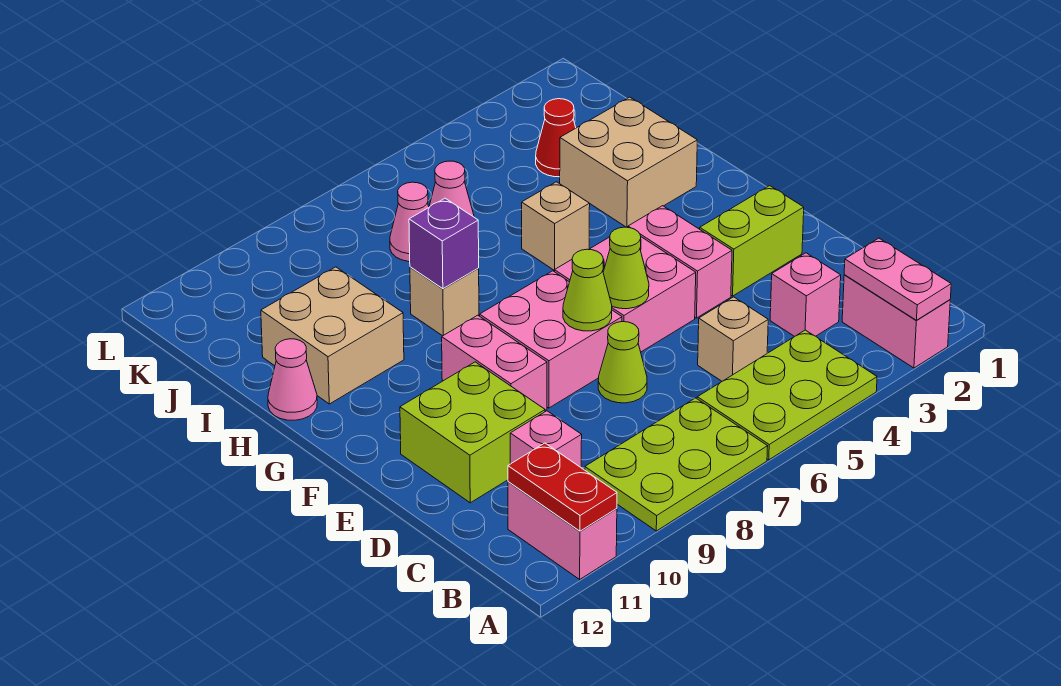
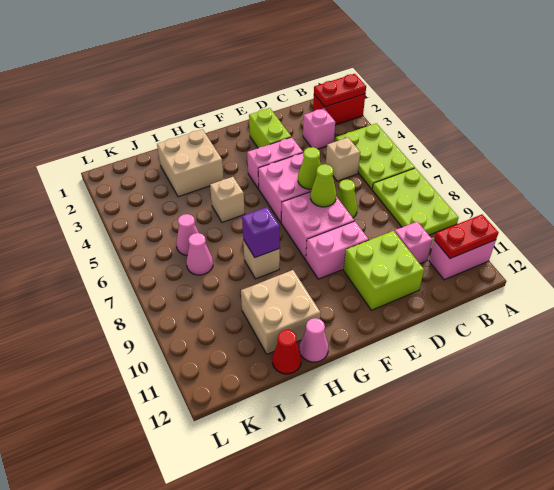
pink brick A2:B2 level 1 -> red brick A2:B2 level 1
pink plate A2:B2 level 2 -> red plate A2:B2 level 2
red cone J3 level 1 -> red cone I12 level 1

